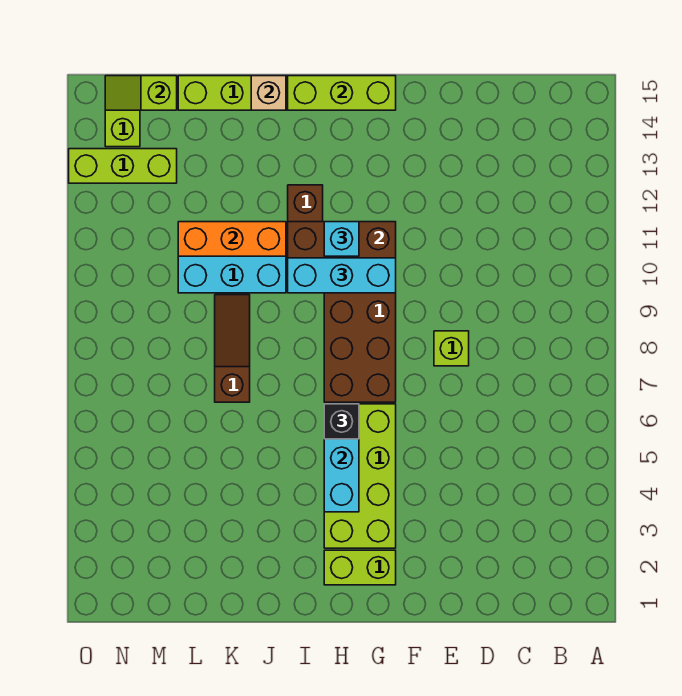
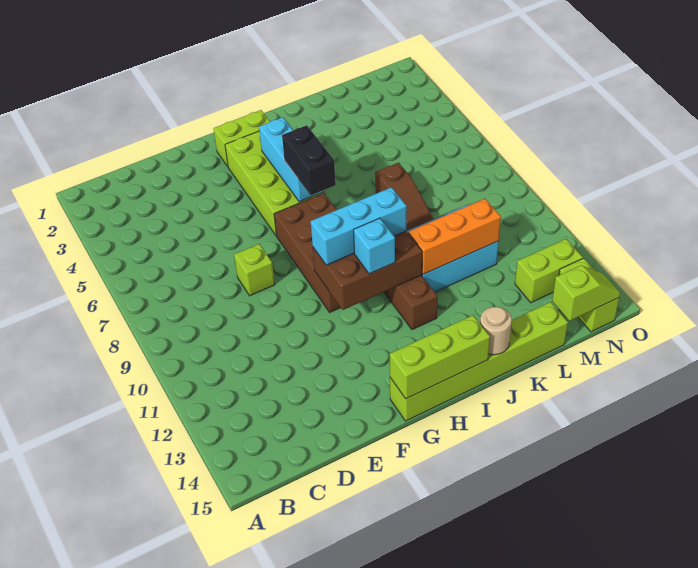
black brick H6 level 3 -> black brick H6:H7 level 3
tan brick J15 level 2 -> tan round brick J15 level 2
lime brick M13:O13 level 1 -> lime brick M13:N13 level 1

